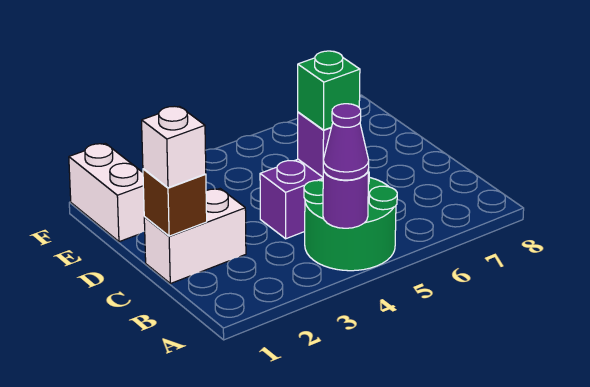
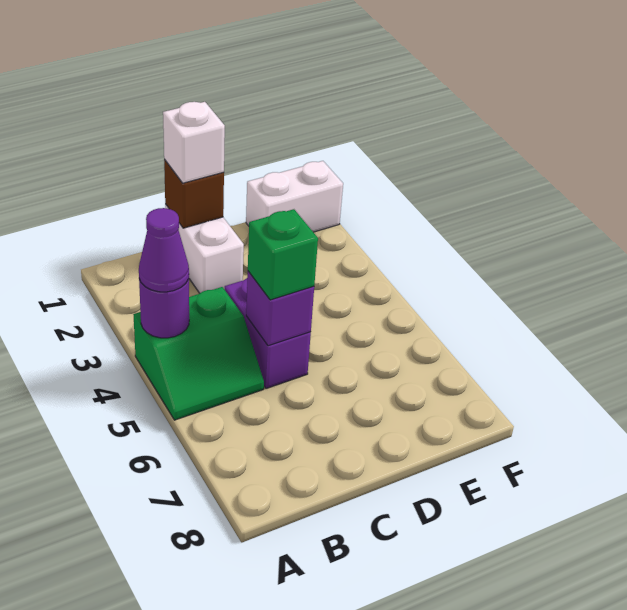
green round brick A4:B5 level 1 -> green slope A4:B5 level 1 top 4

